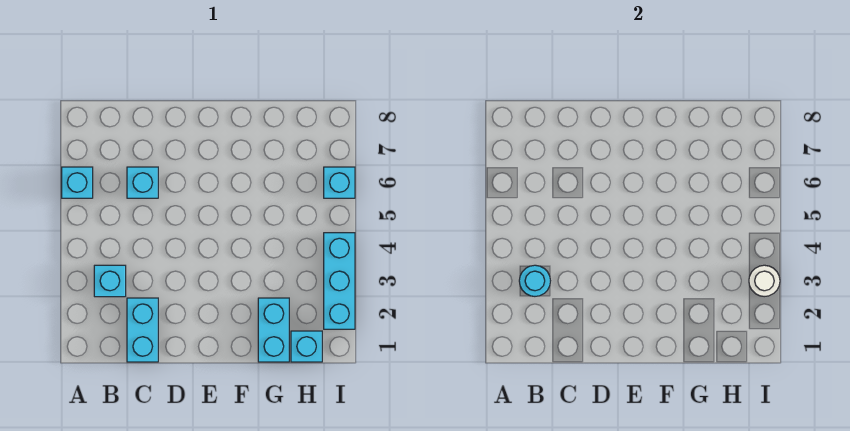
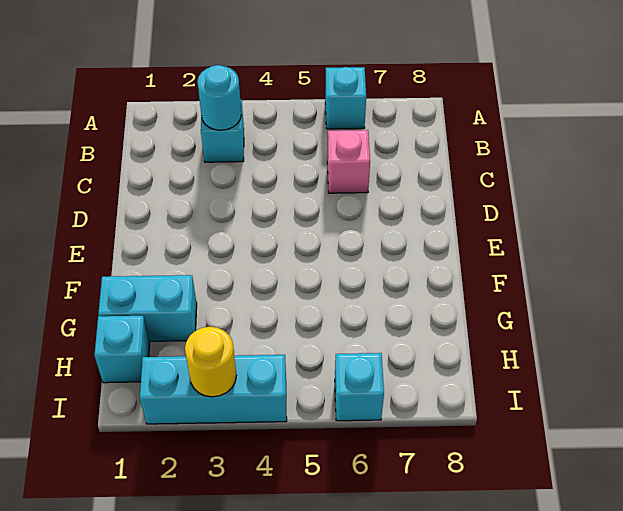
cyan brick C1:C2 level 1 -> none
cyan brick C6 level 1 -> pink brick C6 level 1
white round brick I3 level 2 -> yellow round brick I3 level 2

